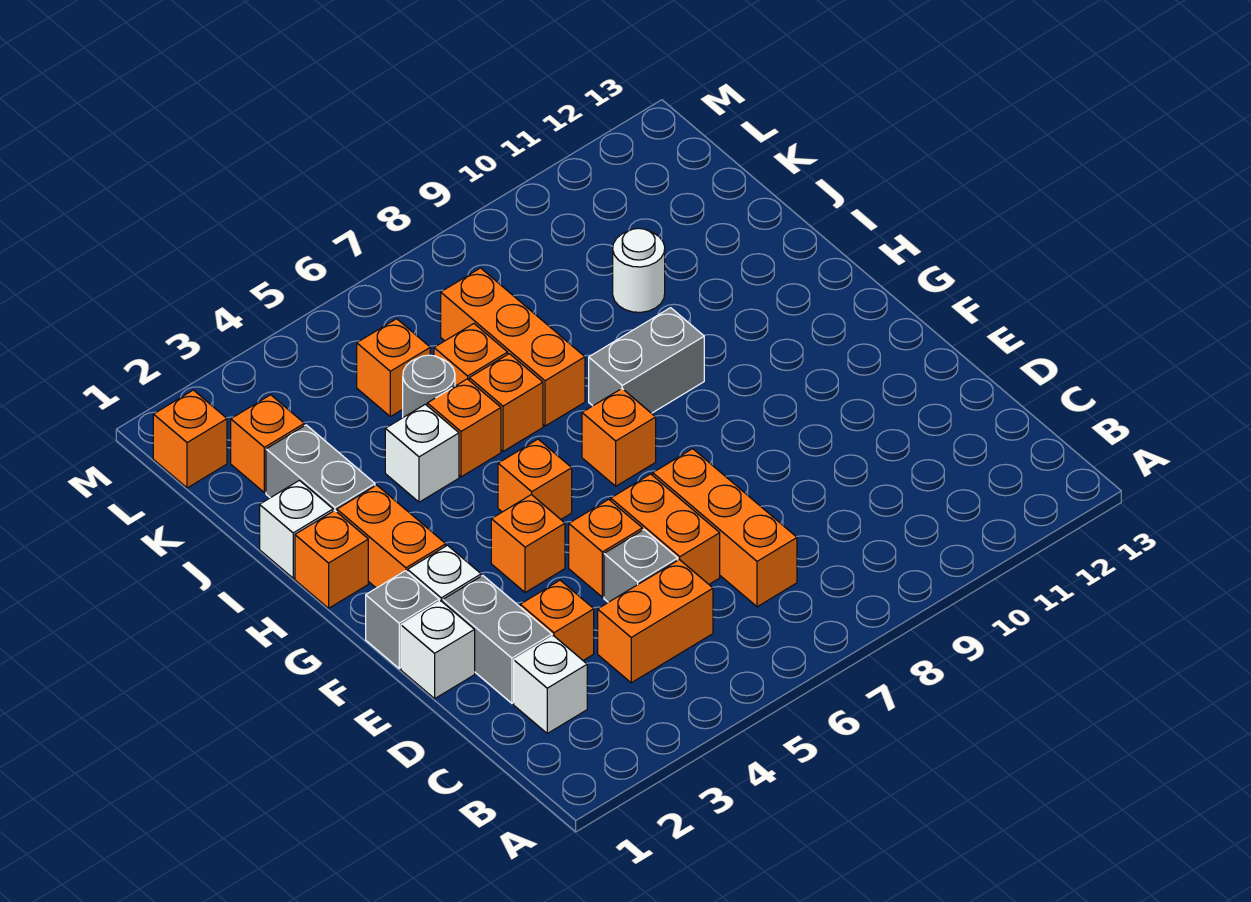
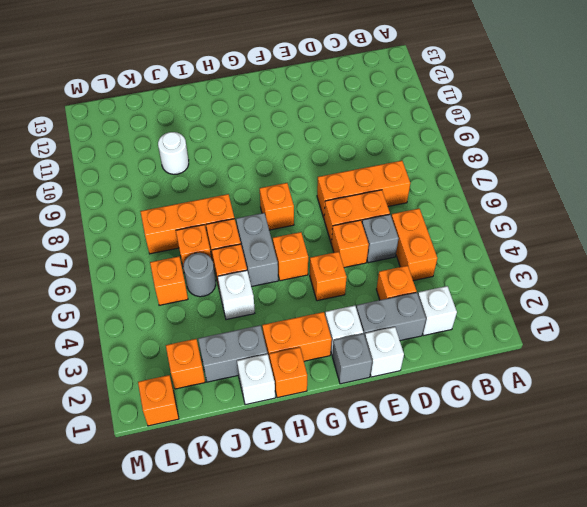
grey brick H8:H9 level 1 -> grey brick H5:H6 level 1

